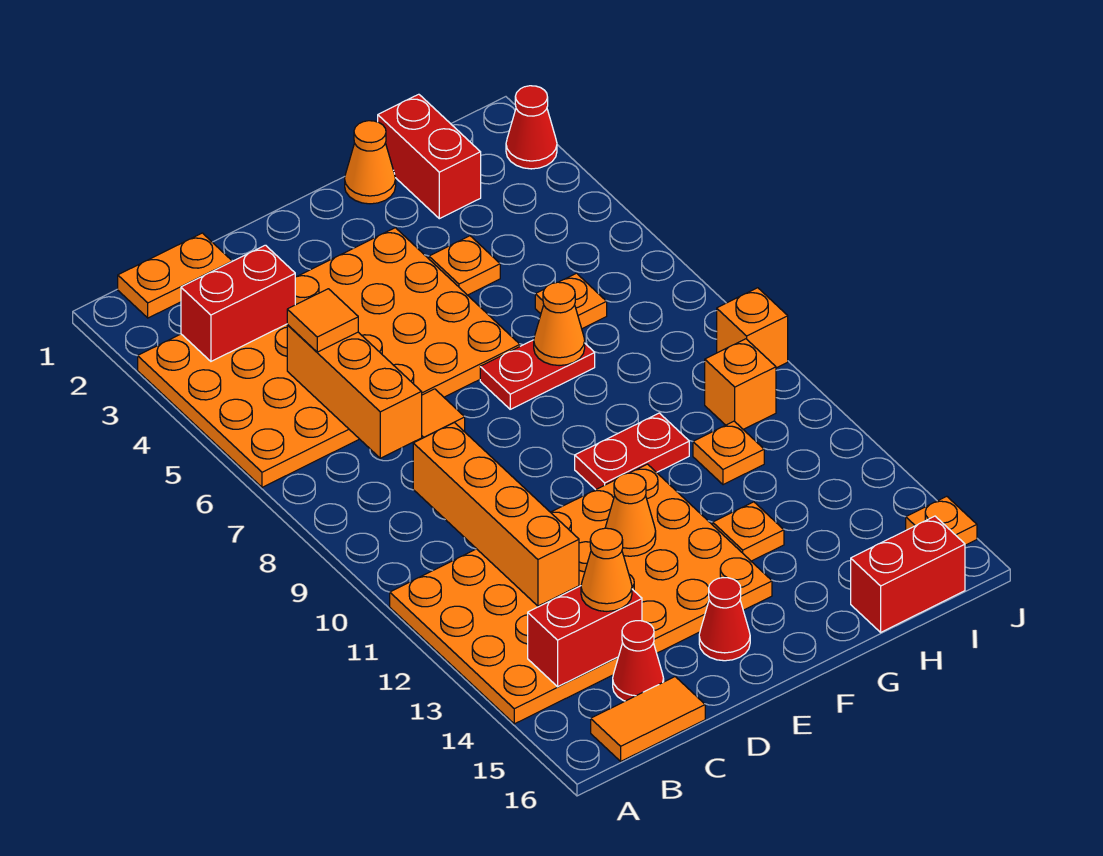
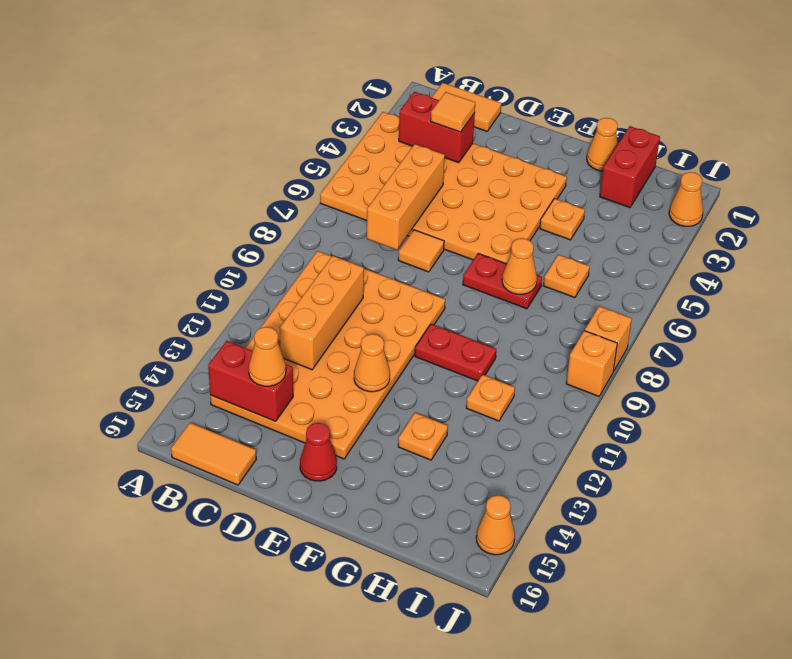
orange plate A11:F14 level 1 -> orange plate B9:E14 level 1
orange plate B1:C1 level 1 -> orange tile B1:C1 level 1
orange tile C5 level 3 -> orange tile C3 level 3
orange brick C9:C12 level 2 -> orange brick C10:C12 level 2
red cone C15 level 1 -> none
red brick H16:I16 level 1 -> none
orange brick I10 level 1 -> orange brick J8 level 1
red cone J2 level 1 -> orange cone J2 level 1
orange plate J15 level 1 -> orange cone J15 level 1

